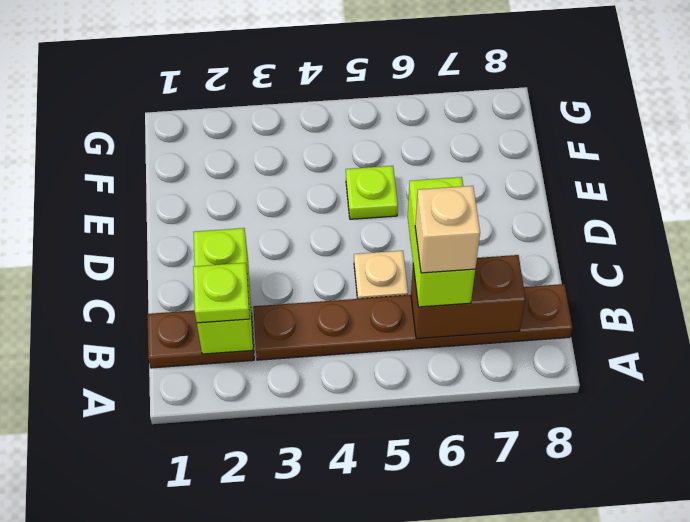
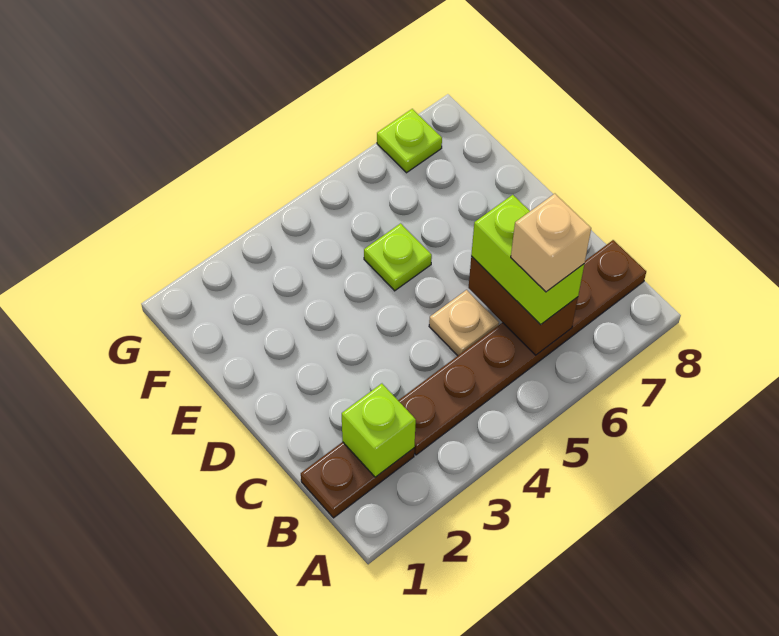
lime brick B2:C2 level 2 -> lime brick B2 level 2
lime plate B2 level 3 -> lime plate G7 level 1
brown brick B6:B7 level 2 -> brown brick B6:C6 level 2

